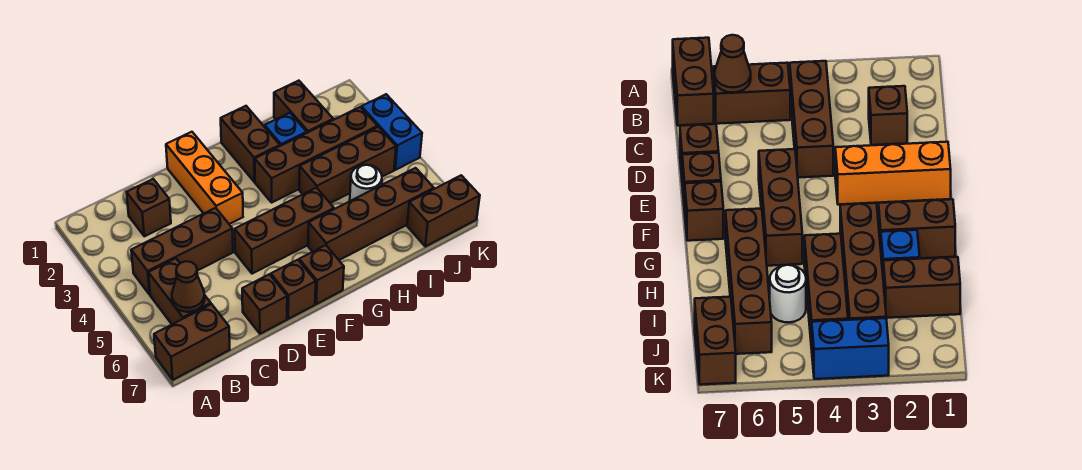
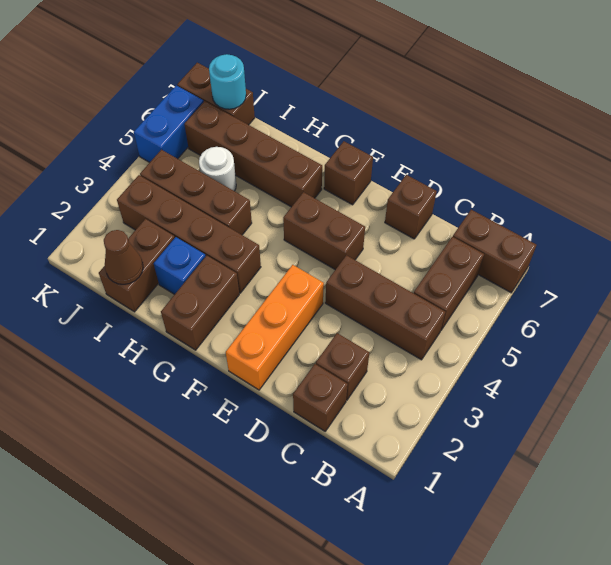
brown cone B6 level 2 -> brown cone I1 level 2
brown brick E5:G5 level 1 -> brown brick E5:F5 level 1
brown brick E7 level 1 -> brown brick C1 level 1
none -> cyan round brick J7 level 2
blue brick K3:K4 level 1 -> blue brick K5:K6 level 1

